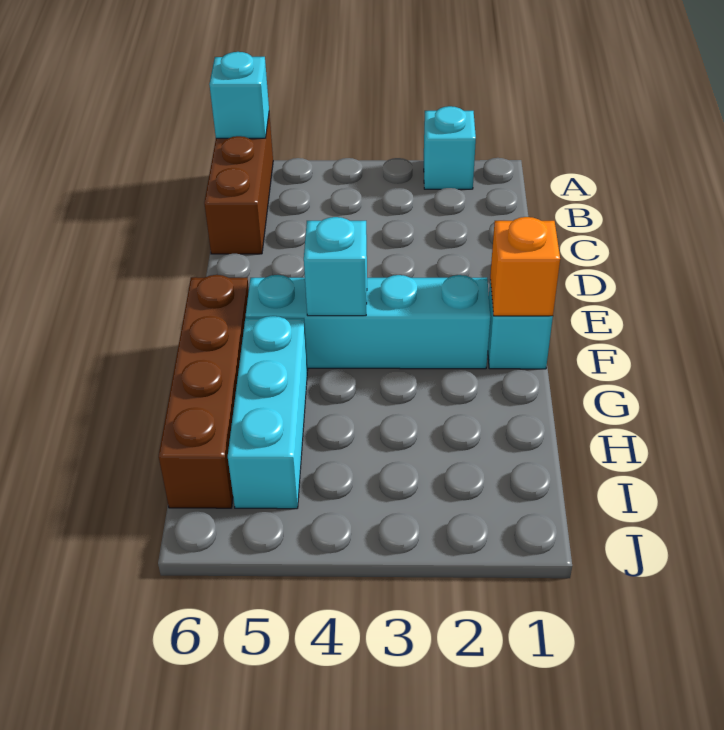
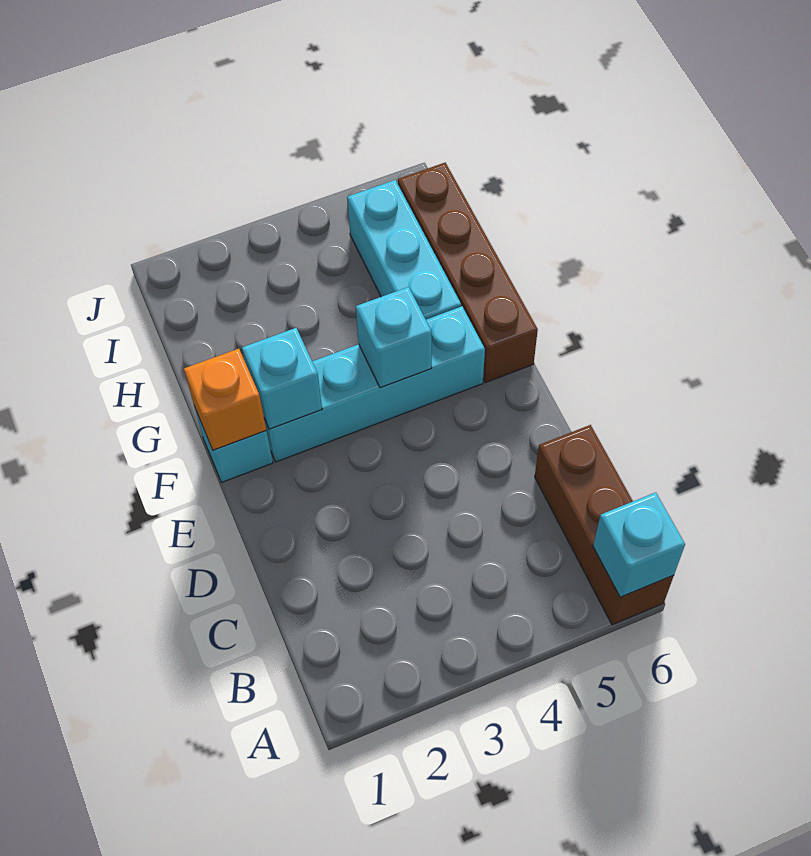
cyan brick A2 level 1 -> cyan brick F2 level 2

